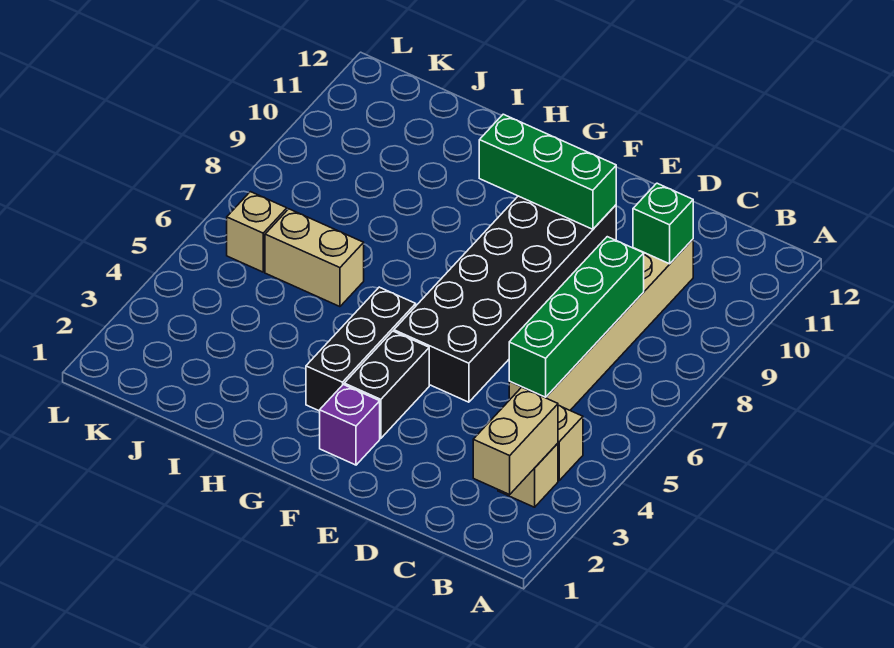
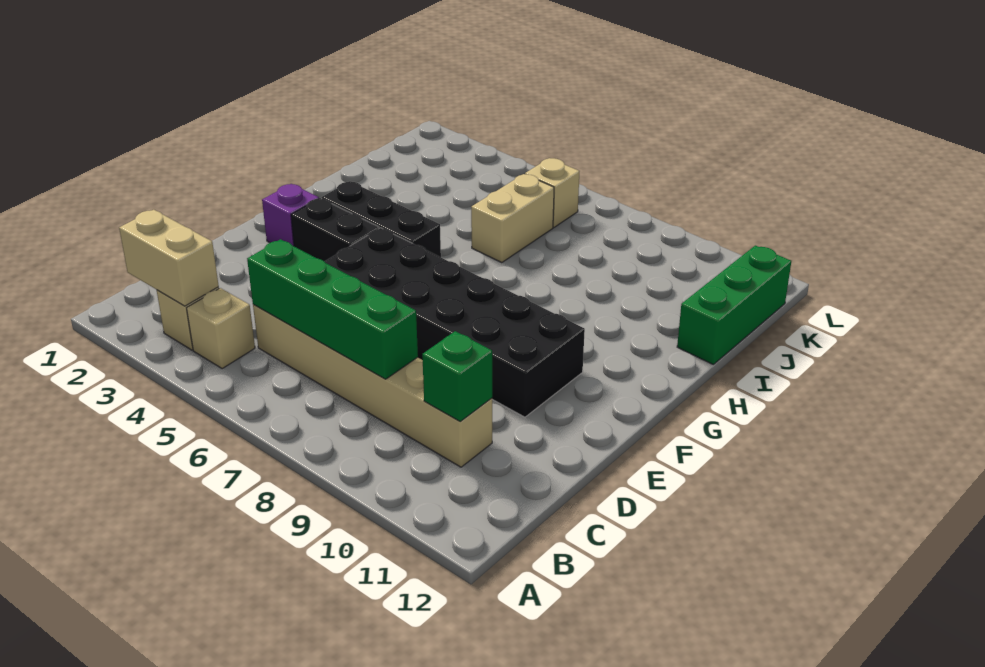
green brick E10:G10 level 2 -> green brick I12:K12 level 1

